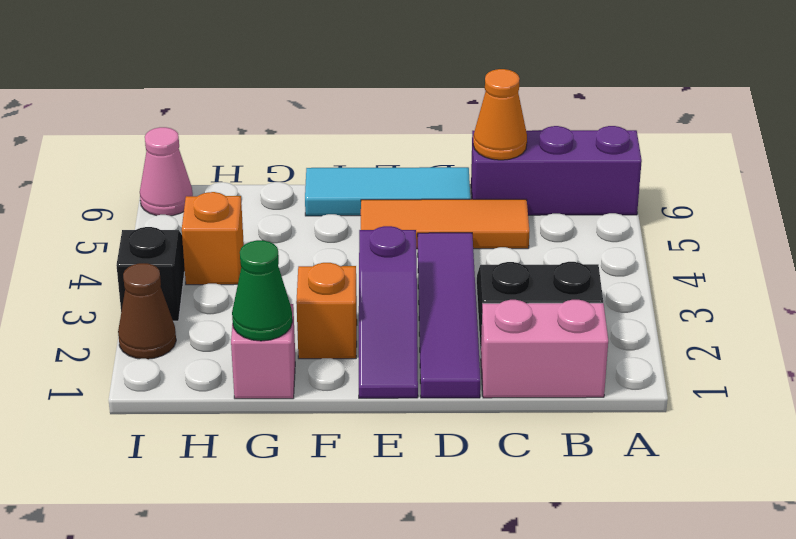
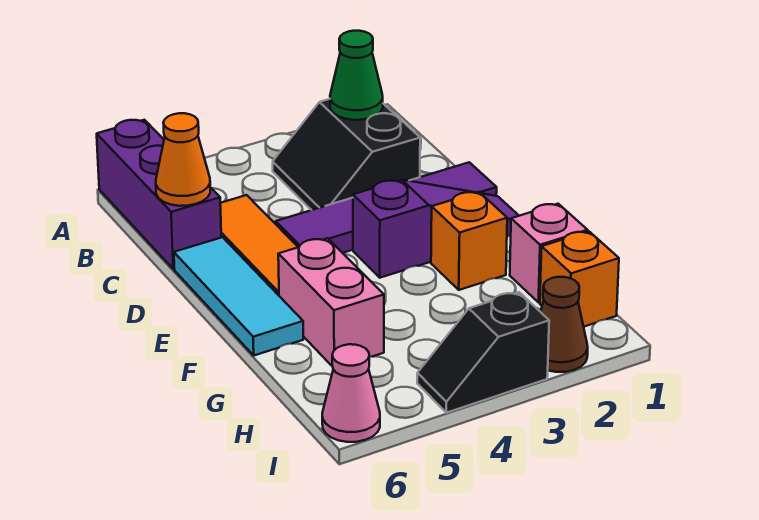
pink brick B1:C1 level 1 -> pink brick F5:G5 level 1
green cone G1 level 2 -> green cone B2 level 2
orange brick H4 level 1 -> orange brick H1 level 1

